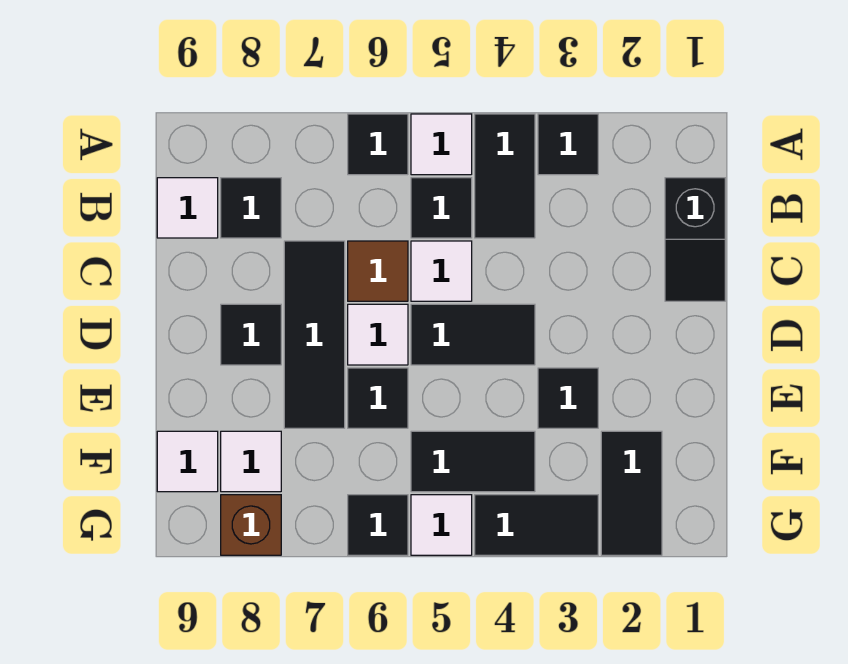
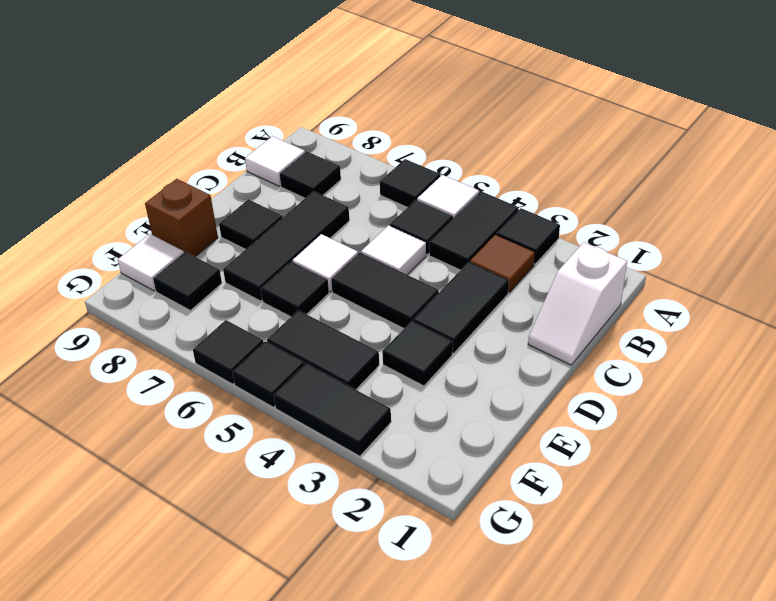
black slope B1:C1 level 1 top B -> white slope B1:C1 level 1 top B
brown tile C6 level 1 -> brown tile B3 level 1
black tile F2:G2 level 1 -> black tile C3:D3 level 1
white tile F8 level 1 -> black tile F8 level 1
white tile G5 level 1 -> black tile G5 level 1
brown brick G8 level 1 -> brown brick E9 level 1

